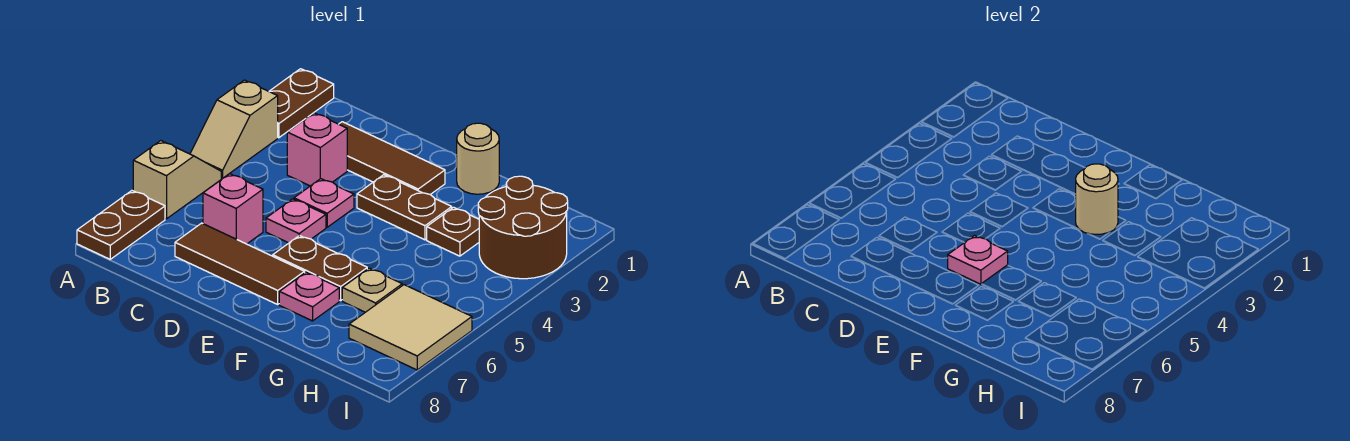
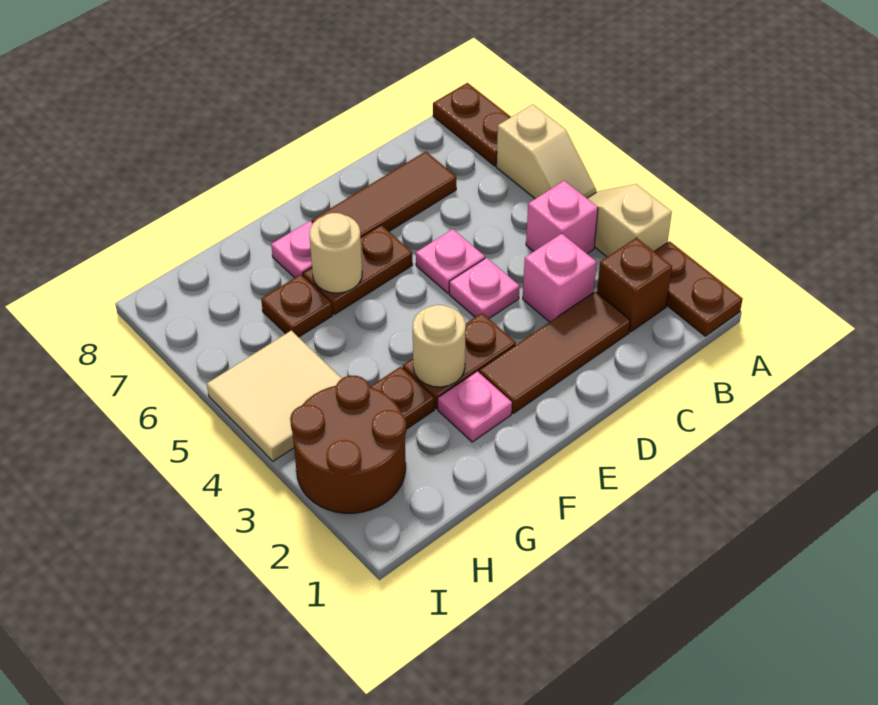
none -> brown brick B2 level 1
pink brick C6 level 1 -> pink brick B4 level 1
pink plate E6 level 2 -> pink plate F2 level 1
tan round brick F1 level 1 -> tan round brick F6 level 2
tan plate G6 level 1 -> brown plate G6 level 1
tan tile H6:I7 level 1 -> tan tile H4:I5 level 1

